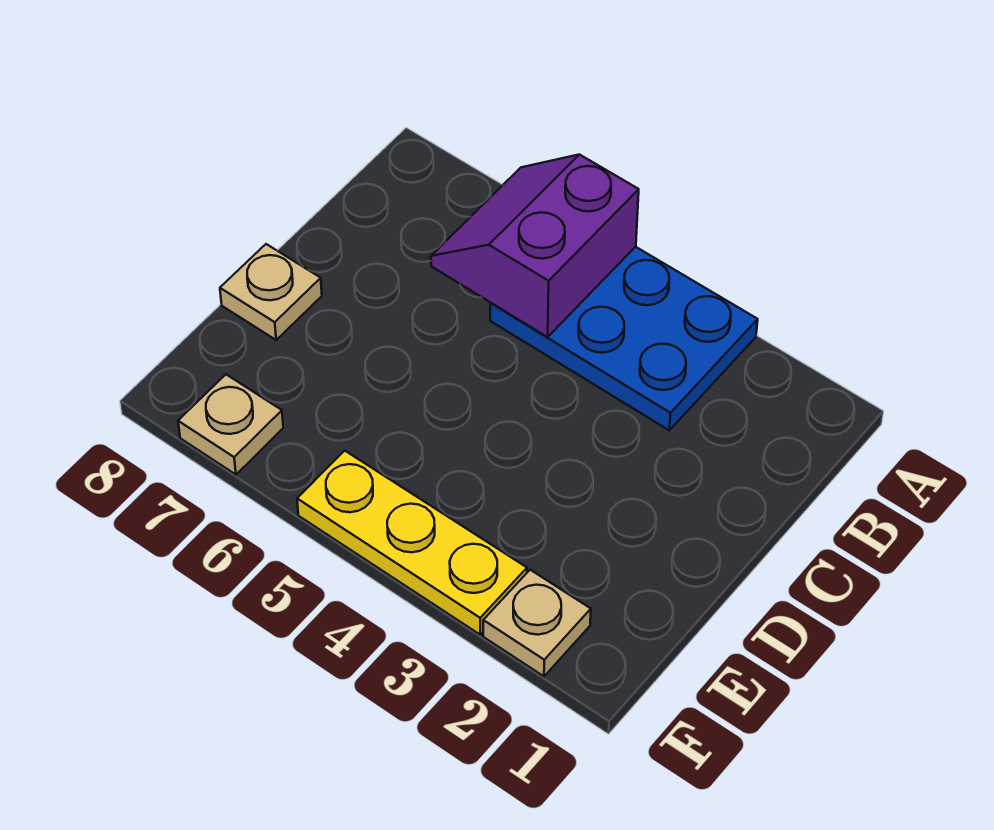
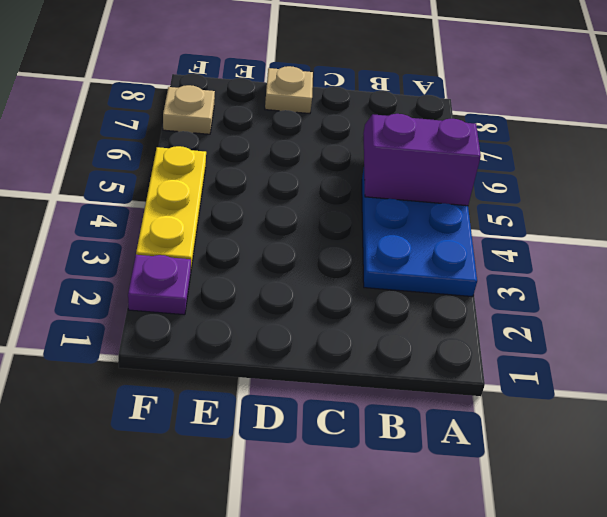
tan plate F2 level 1 -> purple plate F2 level 1

